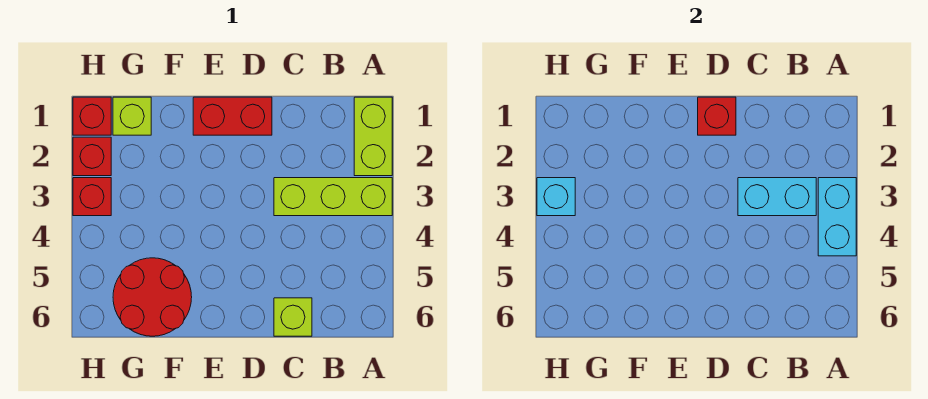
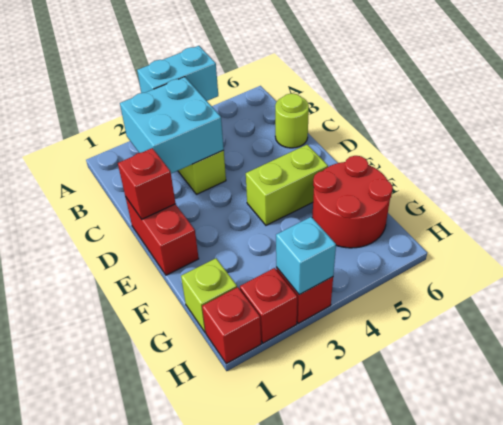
lime brick A1:A2 level 1 -> lime brick E4:E5 level 1
cyan brick B3:C3 level 2 -> cyan brick B2:C3 level 2
lime brick C6 level 1 -> lime round brick C6 level 1

